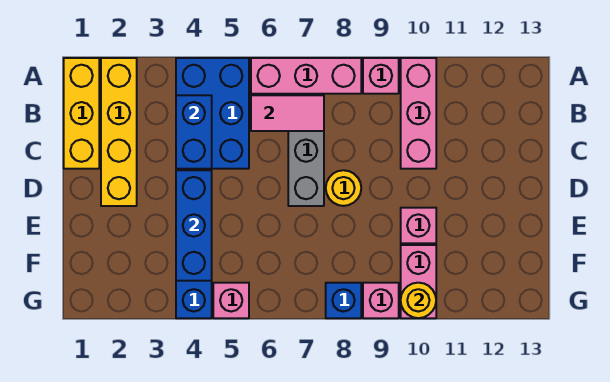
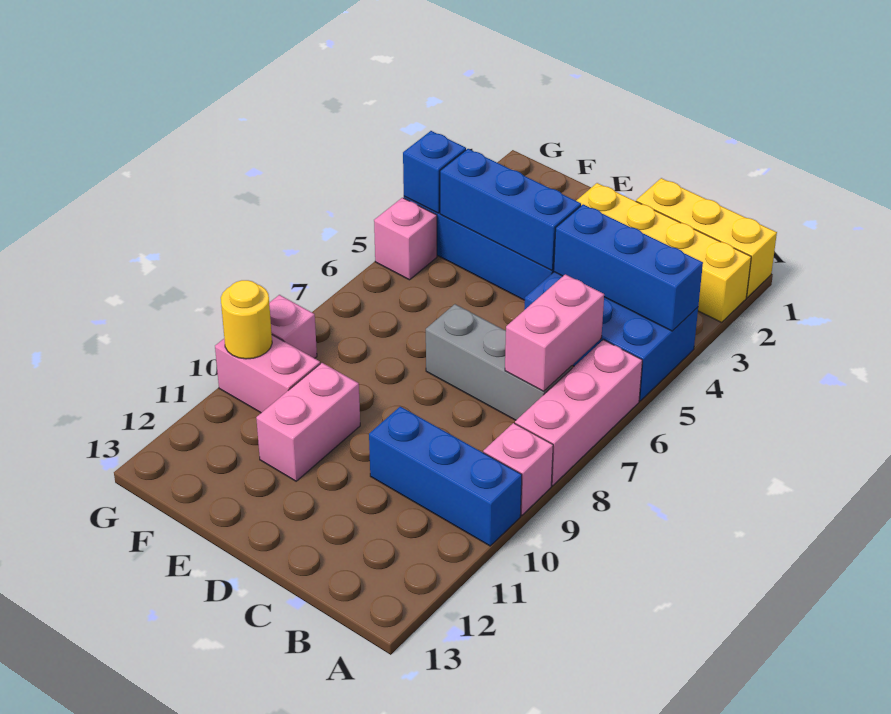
pink brick A10:C10 level 1 -> blue brick A10:C10 level 1
blue brick B4:C4 level 2 -> blue brick A4:C4 level 2
pink tile B6:B7 level 2 -> pink brick B6:B7 level 2
yellow round brick D8 level 1 -> none
pink brick E10 level 1 -> pink brick E10:E11 level 1
blue brick G8 level 1 -> blue brick G4 level 2

